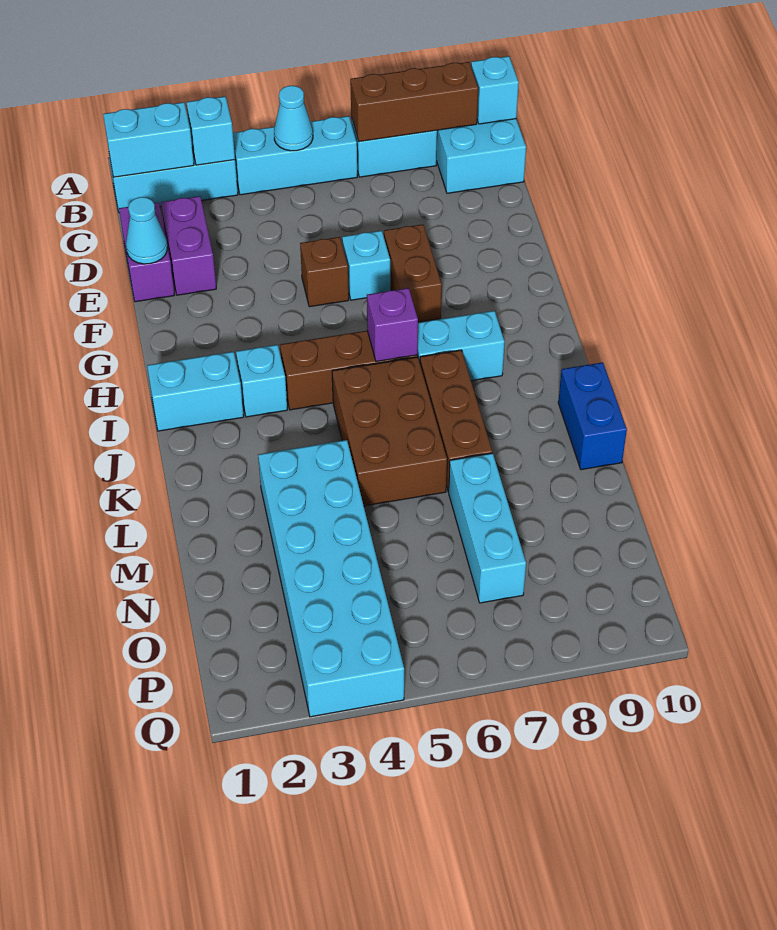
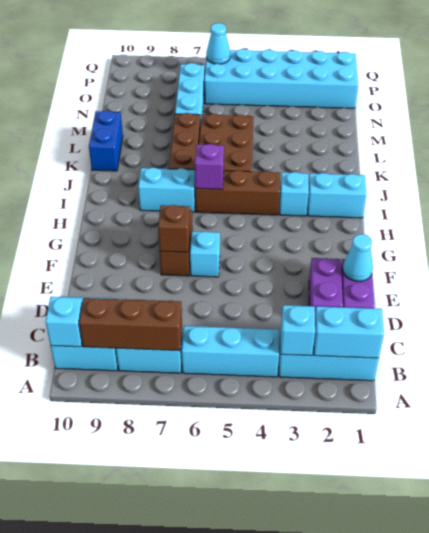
cyan cone B5 level 2 -> cyan cone P6 level 2
brown brick F5 level 1 -> brown brick F7 level 2
cyan brick L3:Q4 level 1 -> cyan brick O1:P6 level 1

